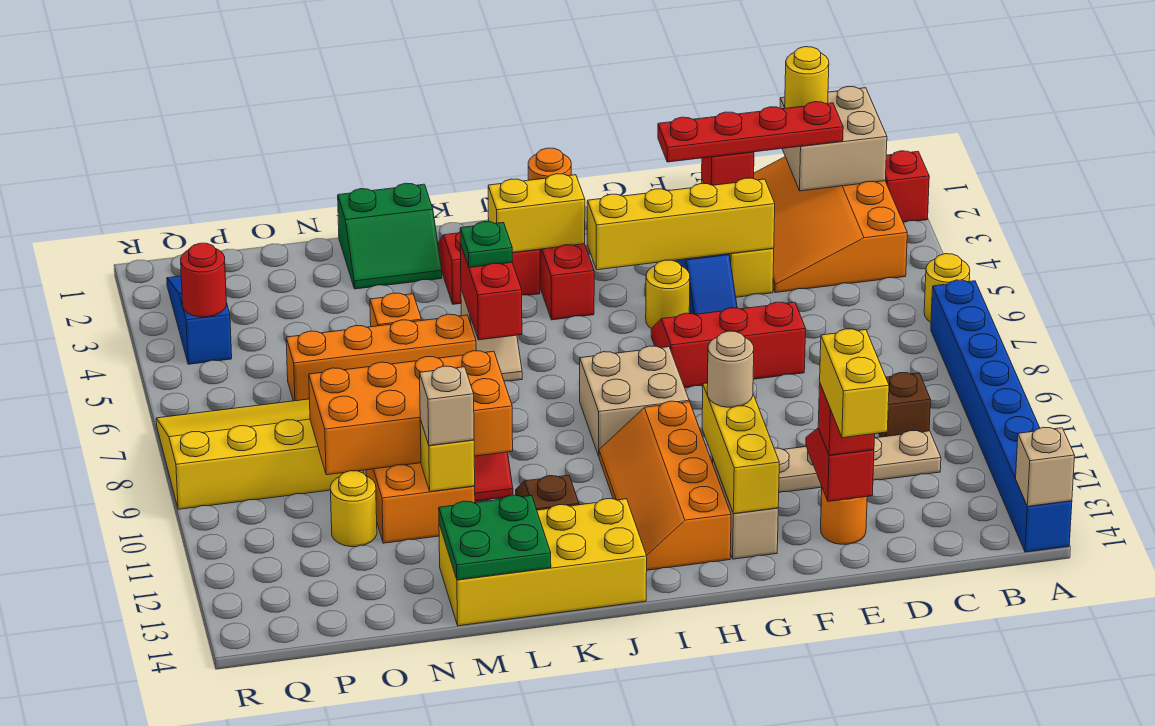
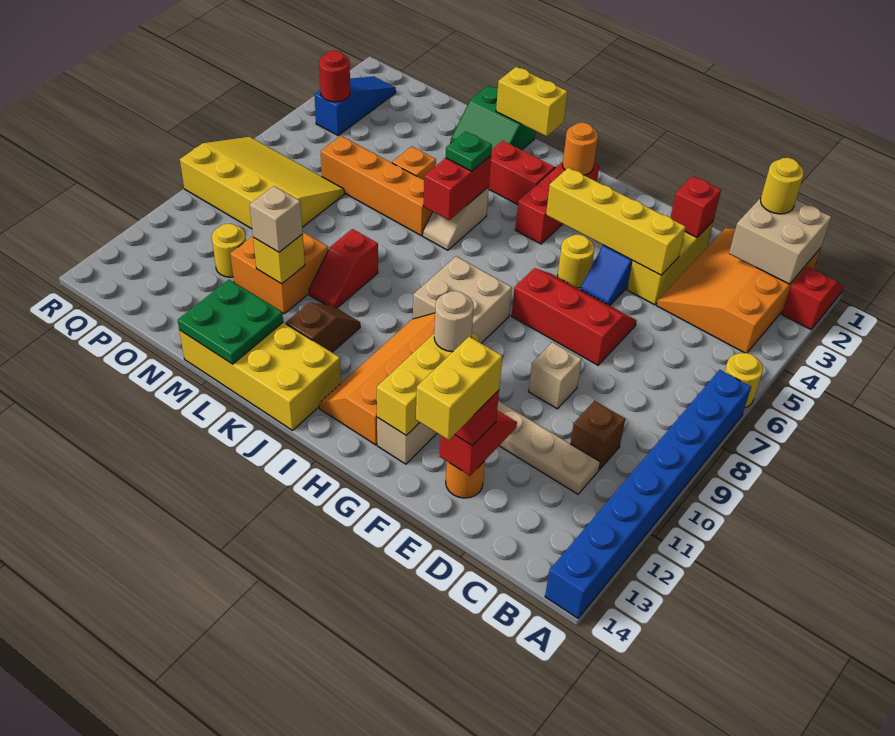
tan brick A14 level 2 -> tan brick E9 level 1
red plate C2:F2 level 3 -> none
yellow brick I3:J3 level 2 -> yellow brick K1:L1 level 2
orange brick L9:O10 level 2 -> none

